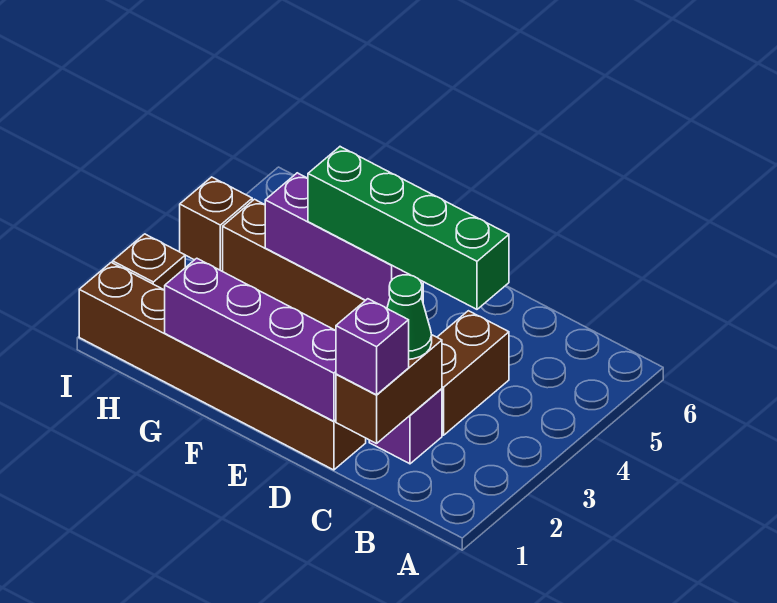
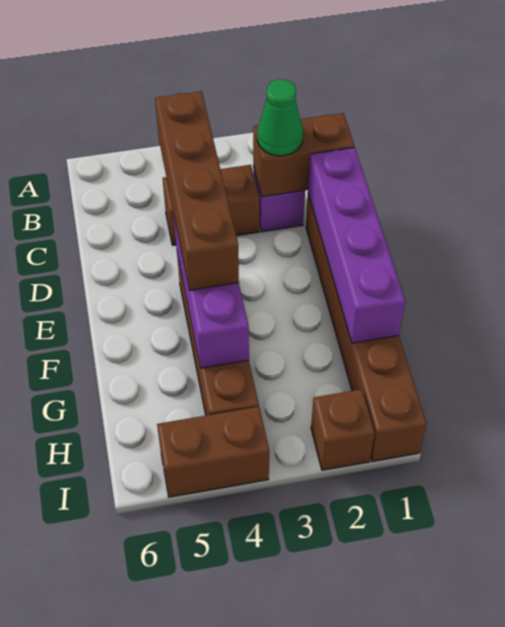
purple brick C1 level 3 -> none
green brick C4:F4 level 3 -> brown brick C4:F4 level 3
brown brick I4 level 1 -> brown brick I4:I5 level 1

